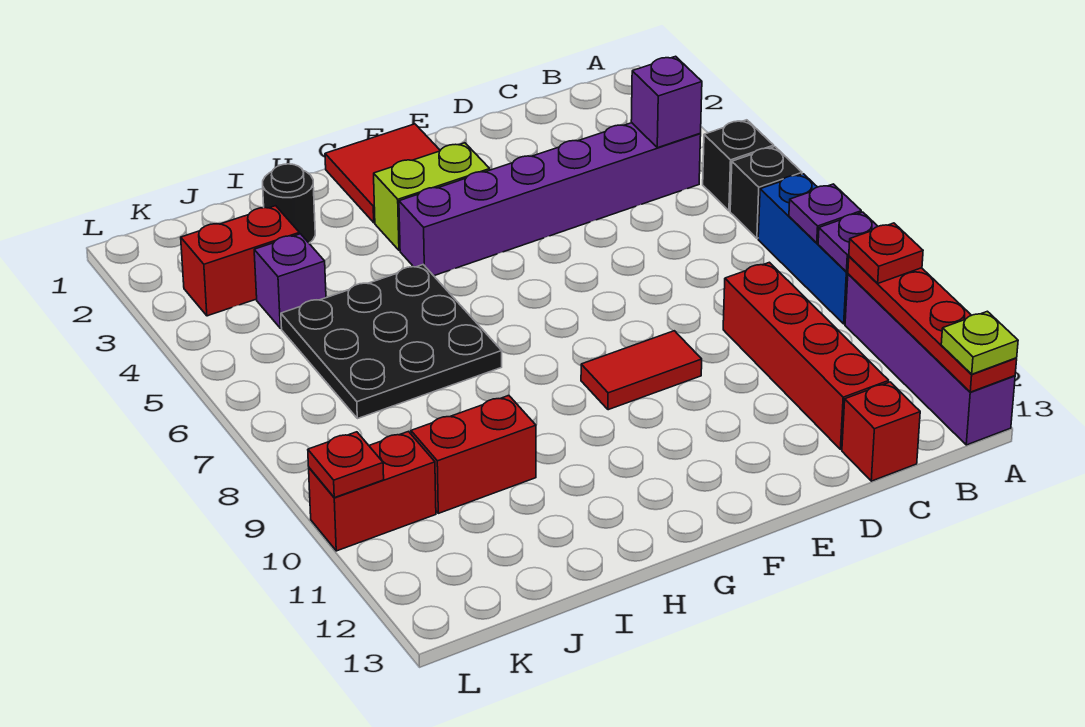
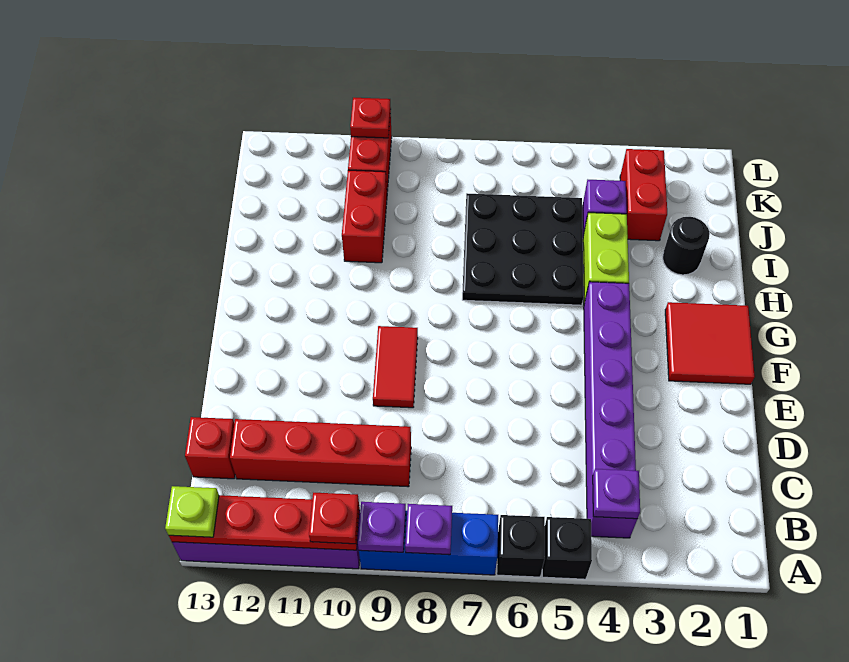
purple brick B4 level 2 -> purple plate B4 level 2
lime brick F3:G3 level 1 -> lime brick H4:I4 level 1

